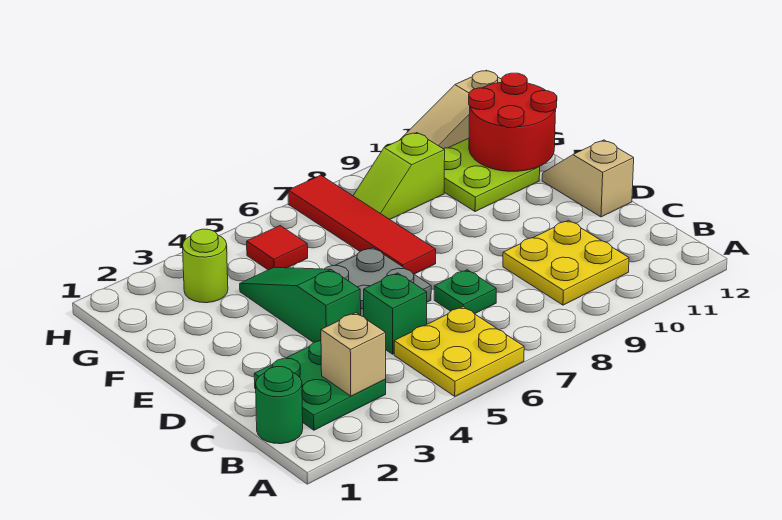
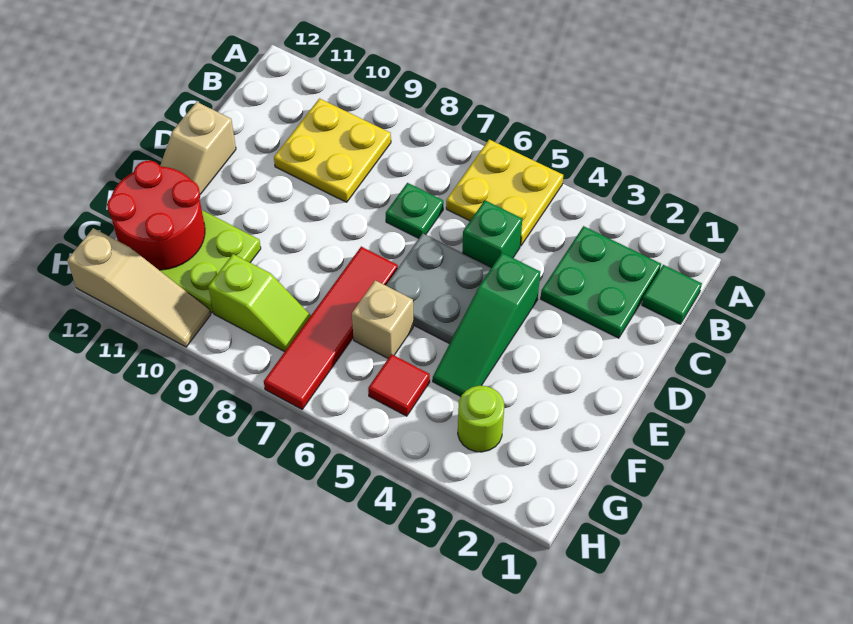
green round brick B1 level 1 -> green tile B1 level 1
tan brick B3 level 2 -> tan brick F6 level 1

